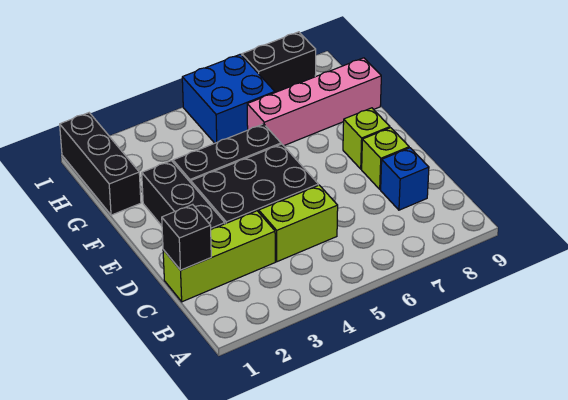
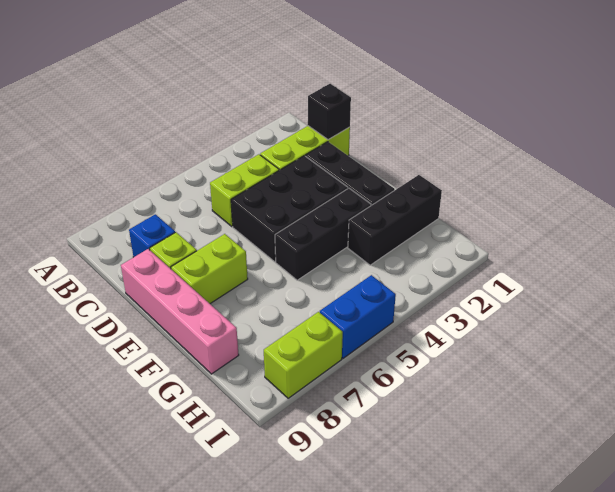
lime brick E8 level 1 -> lime brick E7:E8 level 1
black brick G1:I1 level 1 -> black brick G1:G3 level 1
pink brick G6:G9 level 1 -> pink brick D9:G9 level 1
blue brick H5:I6 level 1 -> blue brick I5:I6 level 1
black brick I7:I8 level 1 -> lime brick I7:I8 level 1

